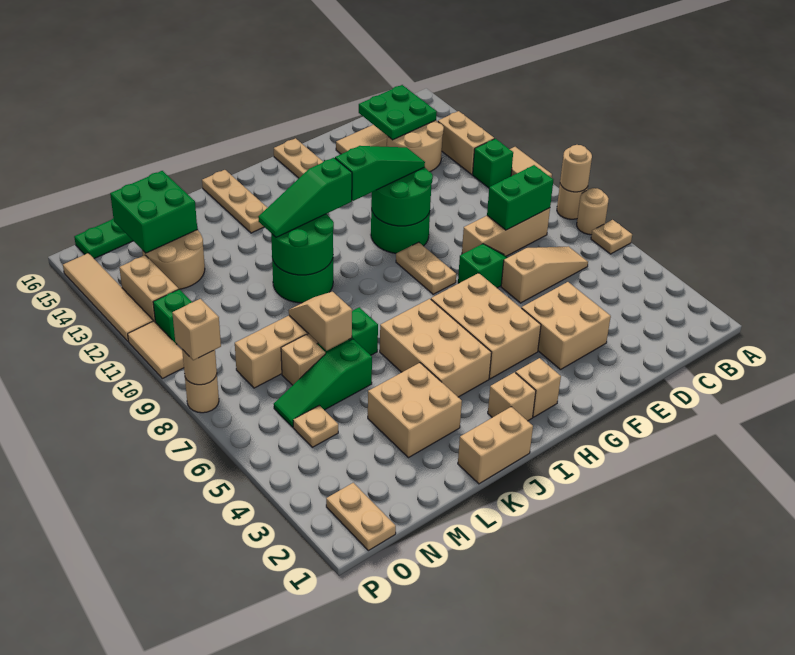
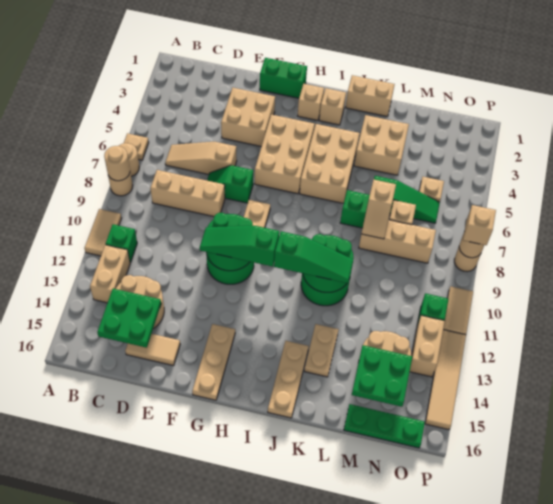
green brick C8:D8 level 2 -> green brick F1:G1 level 1
green brick M14:N15 level 2 -> green plate M14:N15 level 2
tan plate O1:O2 level 1 -> tan plate K13:K14 level 1

